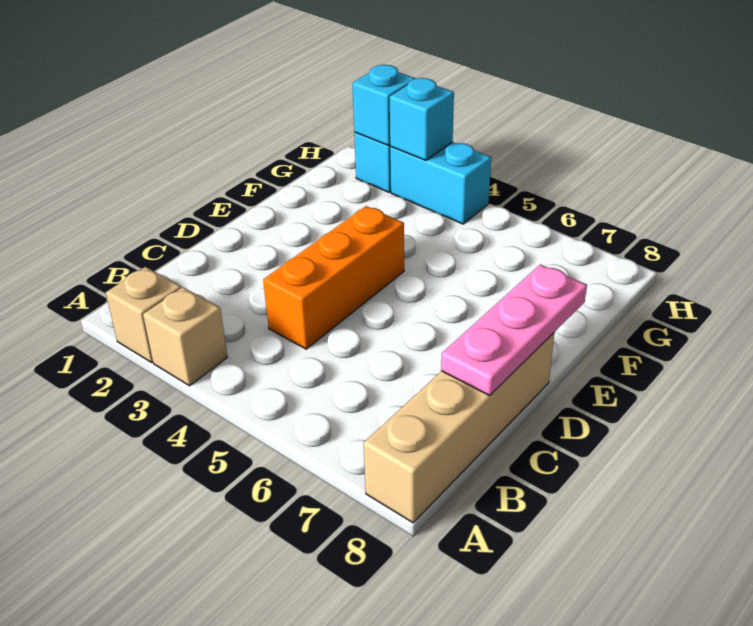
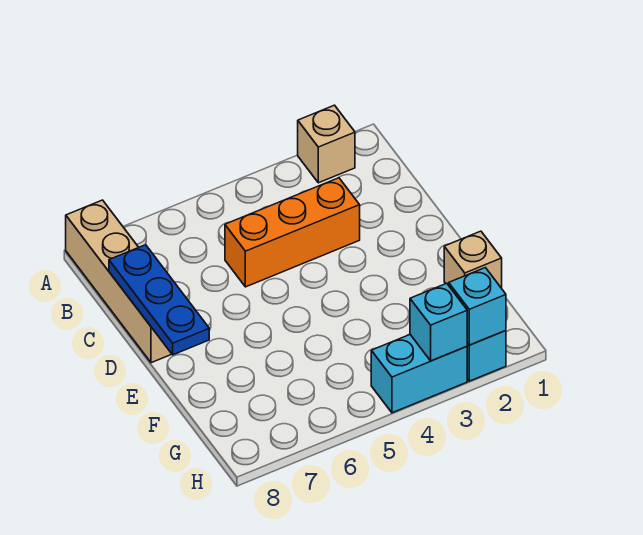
tan brick A3 level 1 -> tan brick F1 level 1
orange brick C4:E4 level 1 -> orange brick C3:C5 level 1
pink plate C8:E8 level 2 -> blue plate C8:E8 level 2

